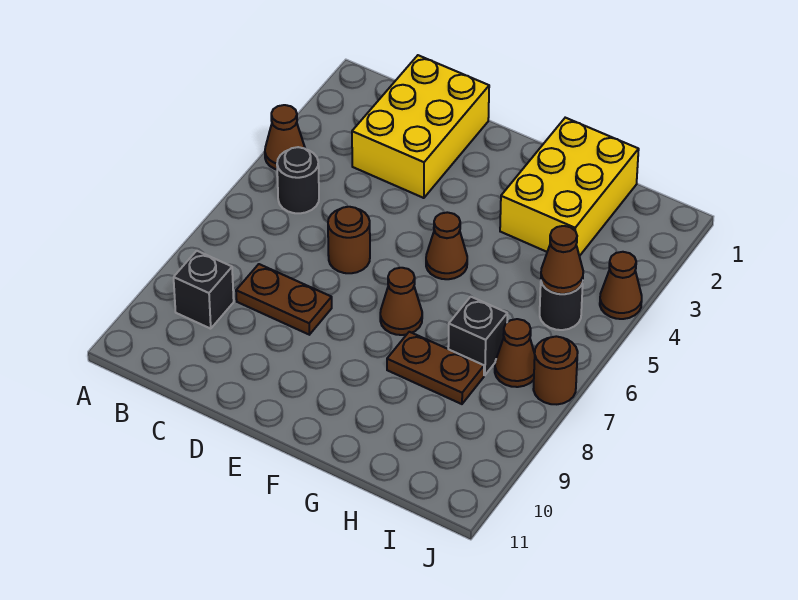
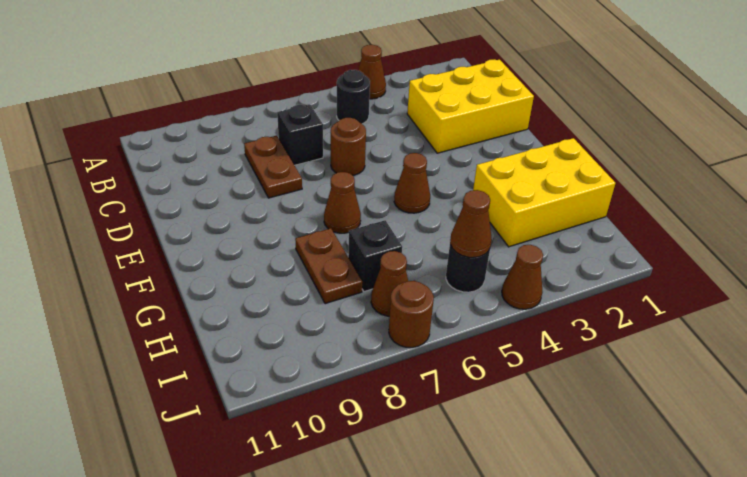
black brick B9 level 1 -> black brick C7 level 1

